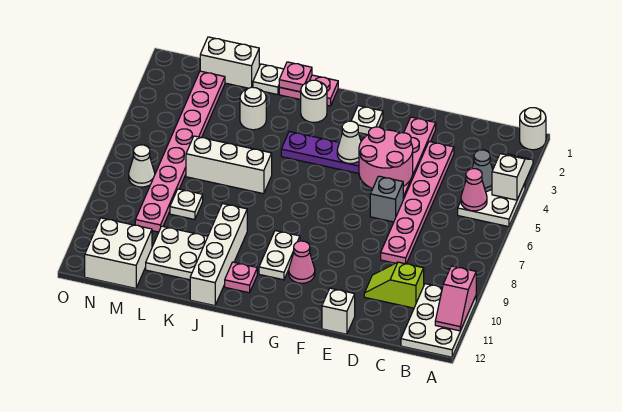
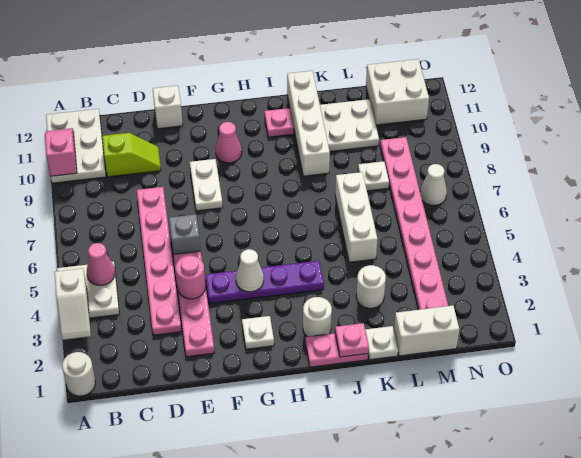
grey cone B4 level 2 -> none
pink round brick E4:F5 level 2 -> pink round brick E4 level 2
white plate H9:H10 level 1 -> white plate F8:F9 level 1
white brick J6:L6 level 1 -> white brick K5:K7 level 1

